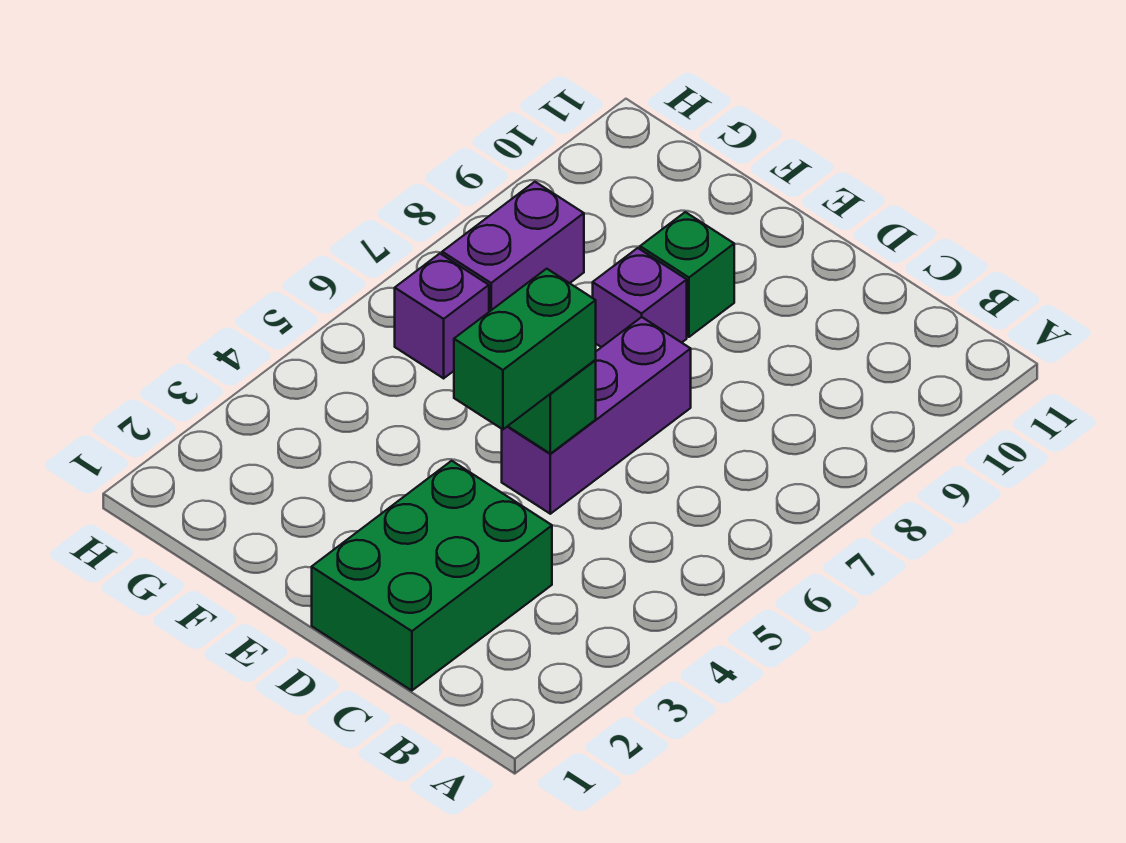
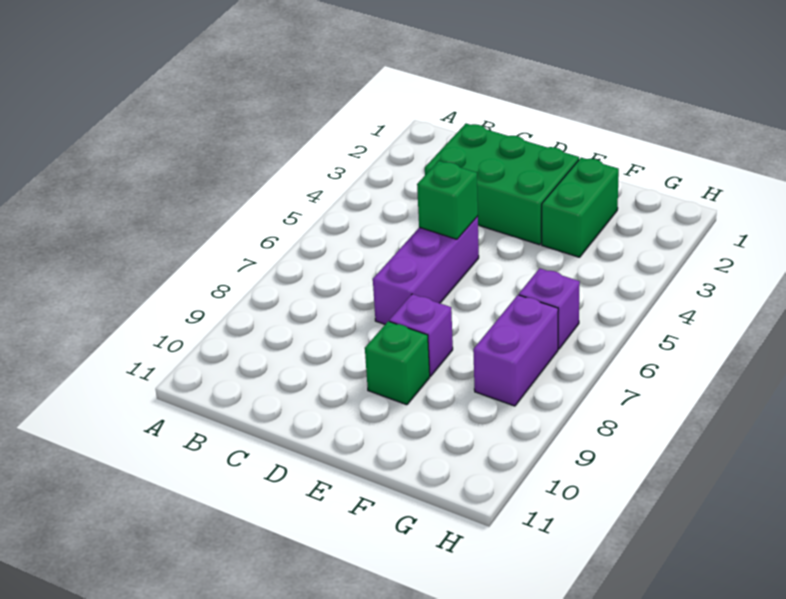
green brick C1:D3 level 1 -> green brick C2:E3 level 1
green brick D4:D5 level 3 -> green brick F2:F3 level 1

